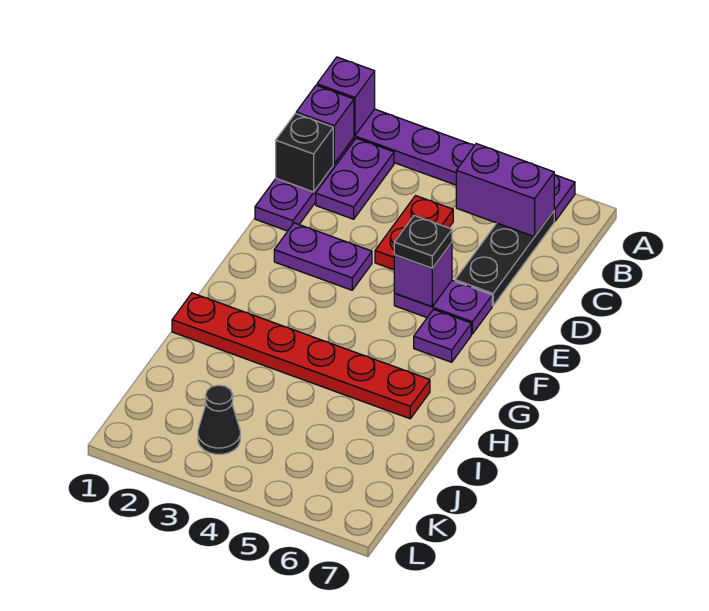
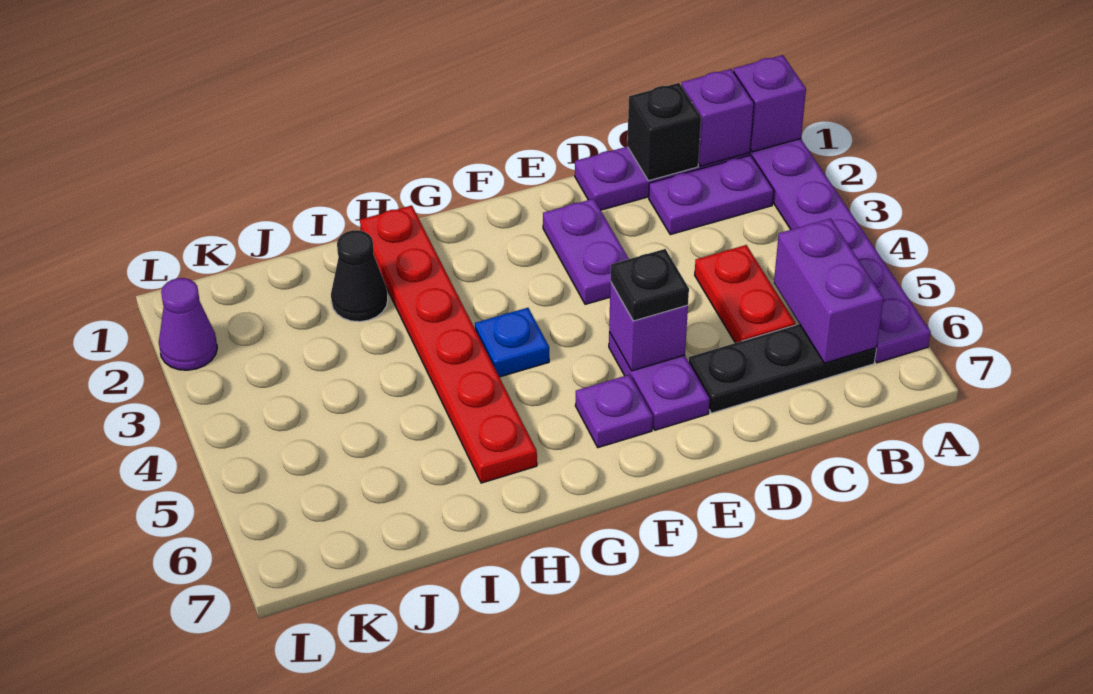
red plate C4:D4 level 1 -> red plate C4:C5 level 1
none -> blue plate G4 level 1
black cone K3 level 1 -> black cone I2 level 1
none -> purple cone L2 level 1

